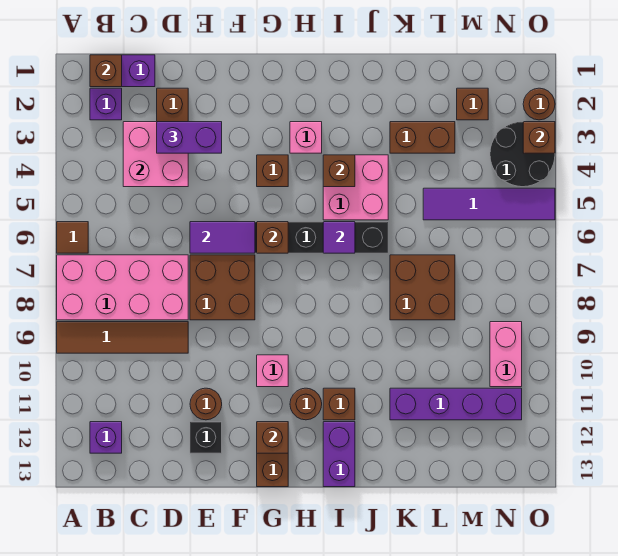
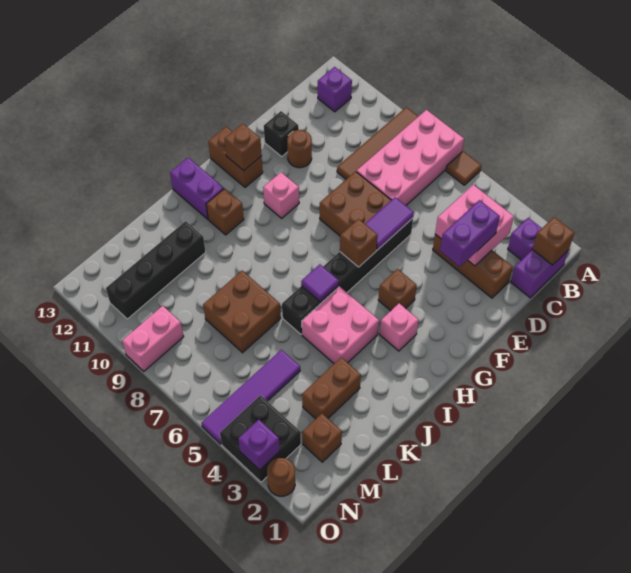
brown round brick H11 level 1 -> none
brown brick I4 level 2 -> none
purple brick K11:N11 level 1 -> black brick K11:N11 level 1
black round brick N3:O4 level 1 -> black brick N3:O4 level 1
pink brick N9:N10 level 1 -> pink brick N9:O9 level 1
brown brick O3 level 2 -> purple brick O3 level 2

